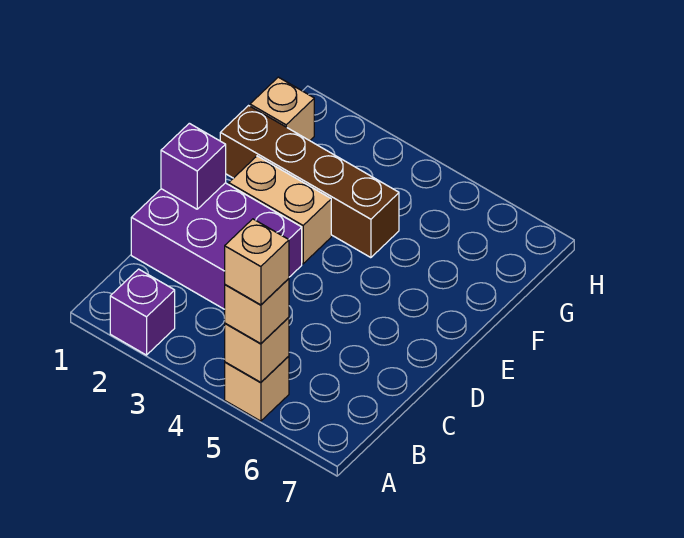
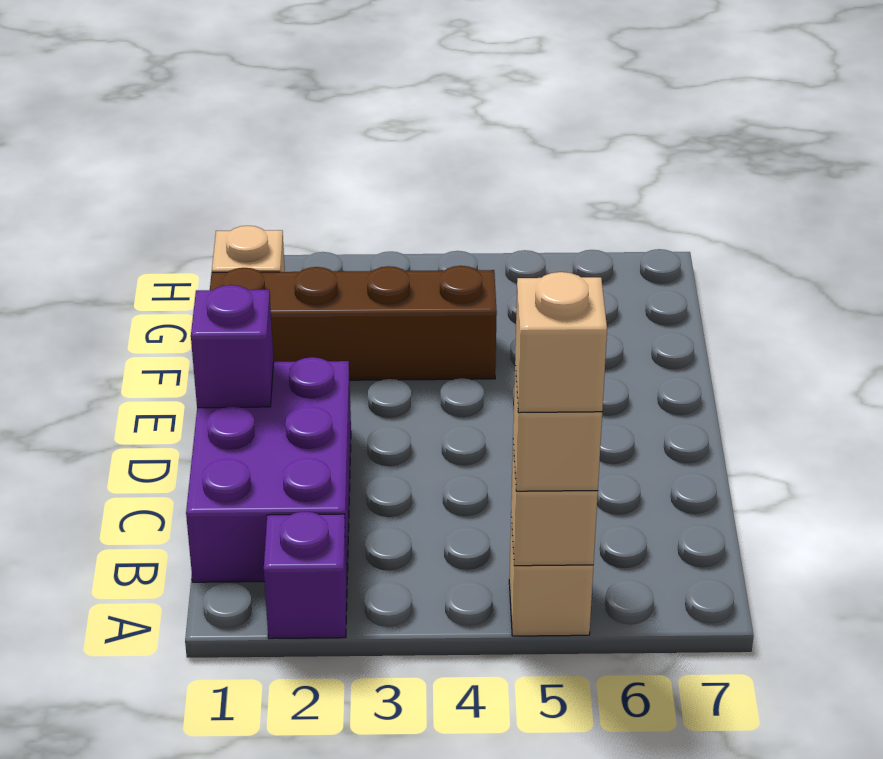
purple brick C1:D3 level 1 -> purple brick B1:D2 level 1
tan brick E2:E3 level 1 -> none

